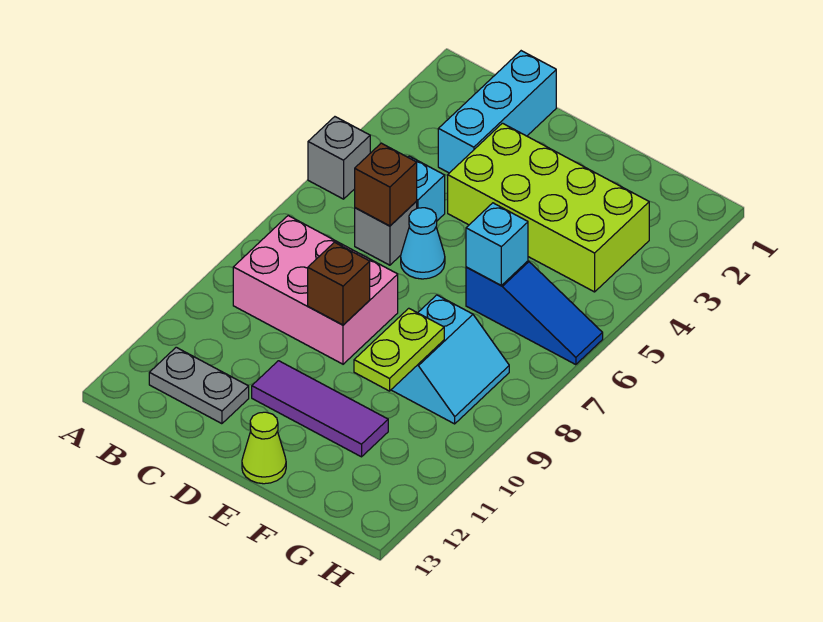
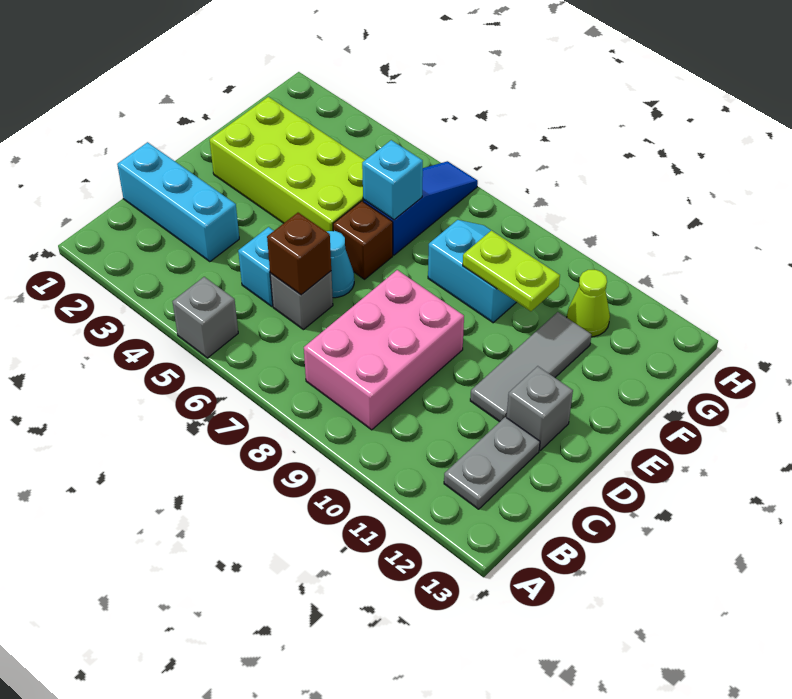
lime brick D3:G4 level 1 -> lime brick E2:F5 level 1
brown brick D9 level 2 -> brown brick E6 level 1
purple tile D11:F11 level 1 -> grey tile D11:F11 level 1
none -> grey brick D12 level 1
lime cone E13 level 1 -> lime cone G11 level 1

